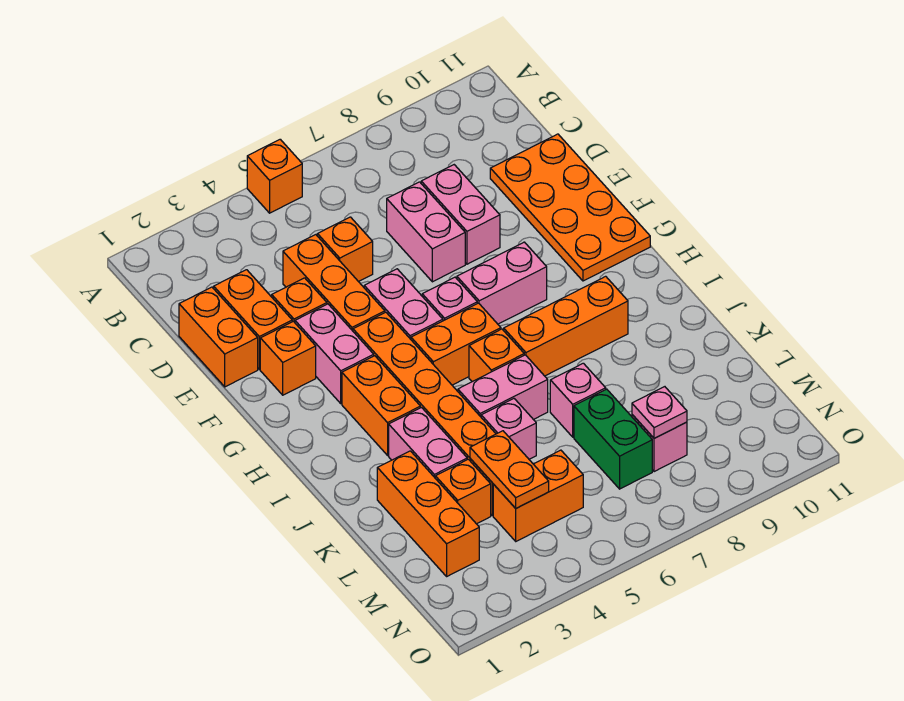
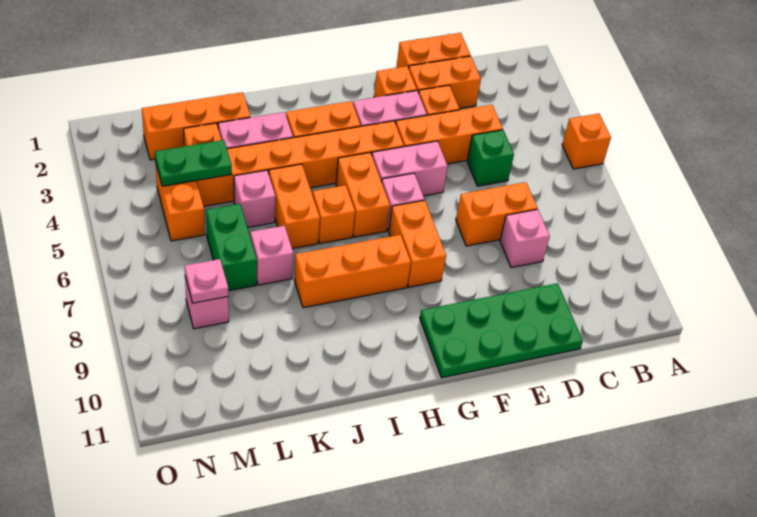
orange brick D5 level 1 -> green brick D5 level 1
pink brick D7:E7 level 1 -> orange brick D7:E7 level 1
pink brick D8:E8 level 1 -> pink brick D8 level 1
orange plate D10:G11 level 1 -> green plate D10:G11 level 1
pink brick G7:G8 level 1 -> orange brick G7:G8 level 1
orange brick I7:I9 level 1 -> orange brick H8:J8 level 1
pink brick J5:J6 level 1 -> orange brick J5:J6 level 1
orange plate L4:M4 level 2 -> green plate L4:M4 level 2
green brick L7:M7 level 1 -> green brick L6:L7 level 1

